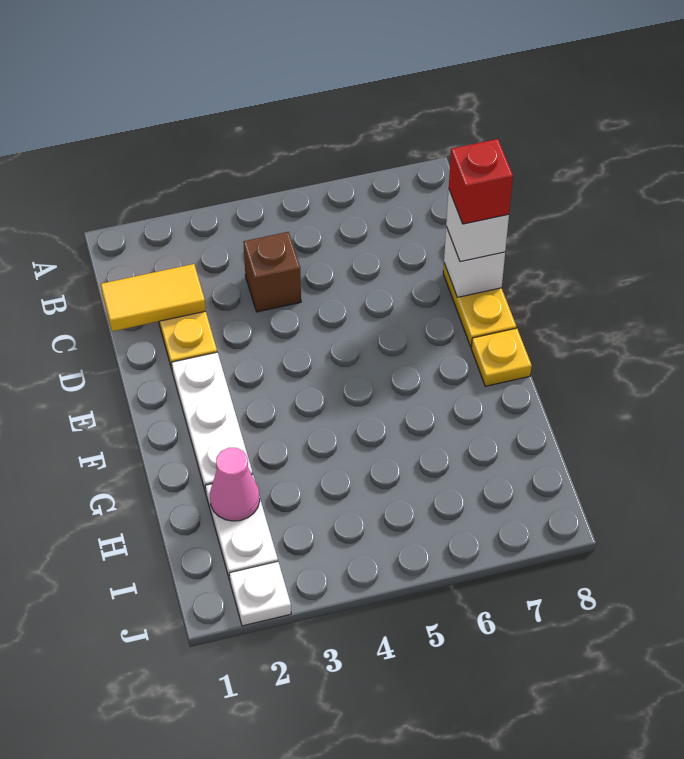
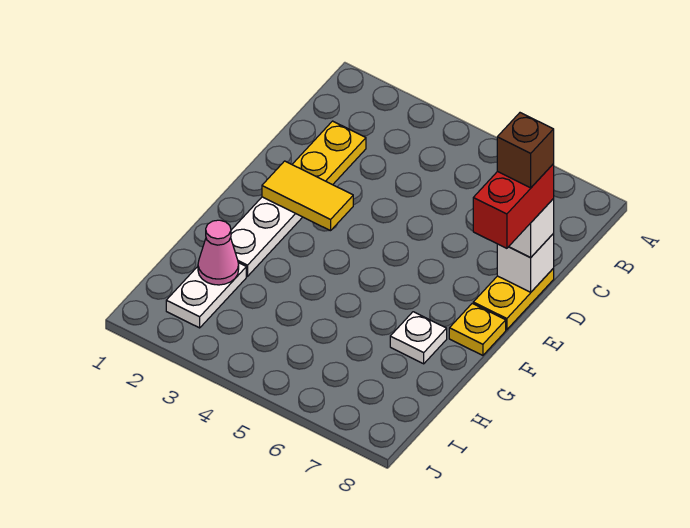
yellow tile C1:C2 level 2 -> yellow tile E2:E3 level 2
brown brick C4 level 1 -> brown brick D8 level 5
red brick D8 level 4 -> red brick D8:E8 level 4
white plate J2 level 1 -> white plate G7 level 1

